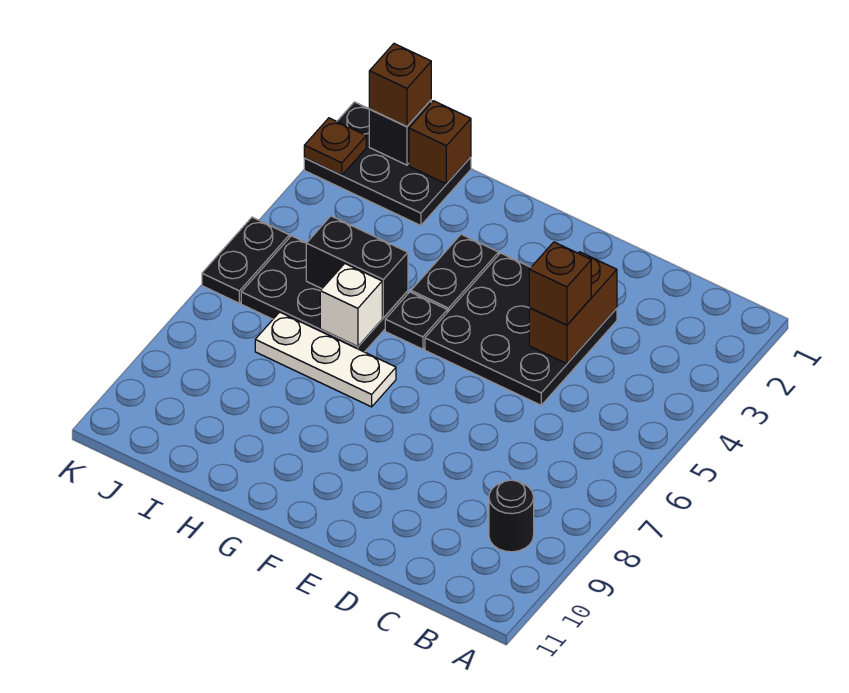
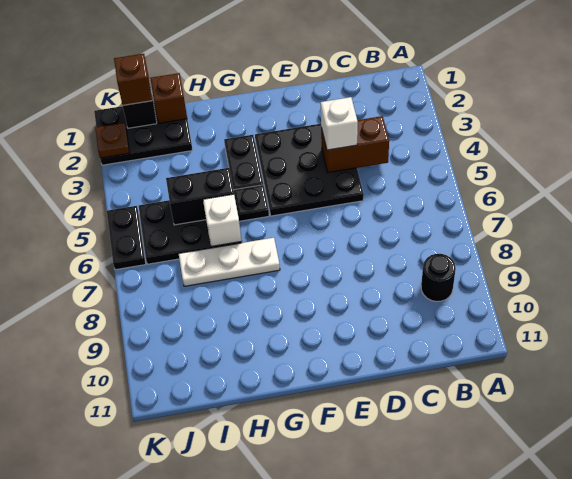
brown brick D3:D4 level 2 -> brown brick C4:D4 level 2
brown brick D4 level 3 -> white brick D4 level 3

